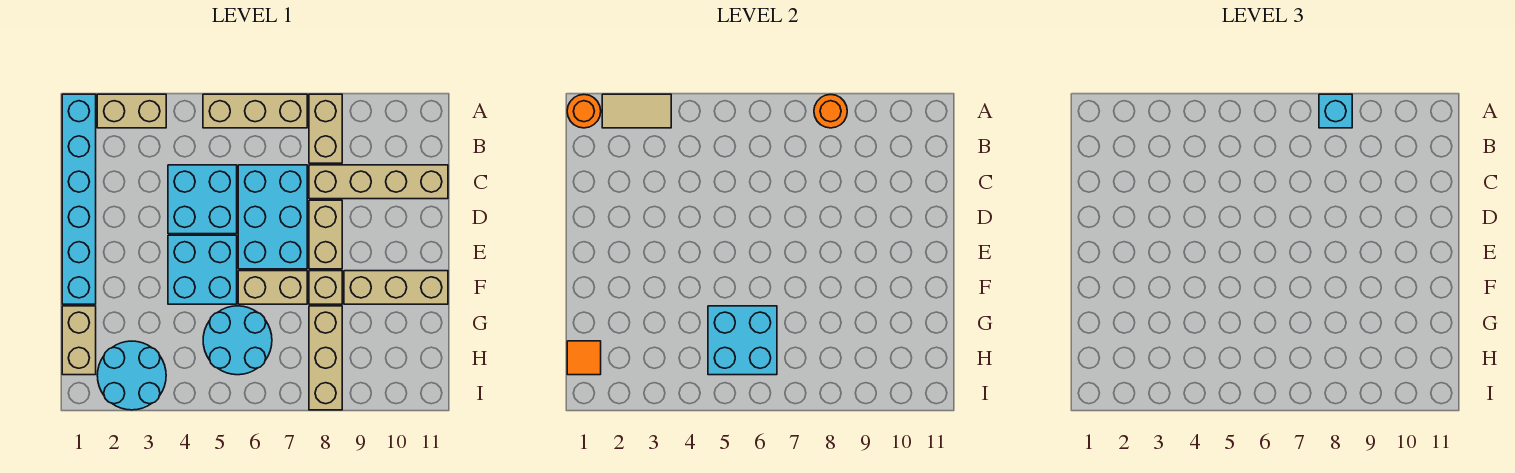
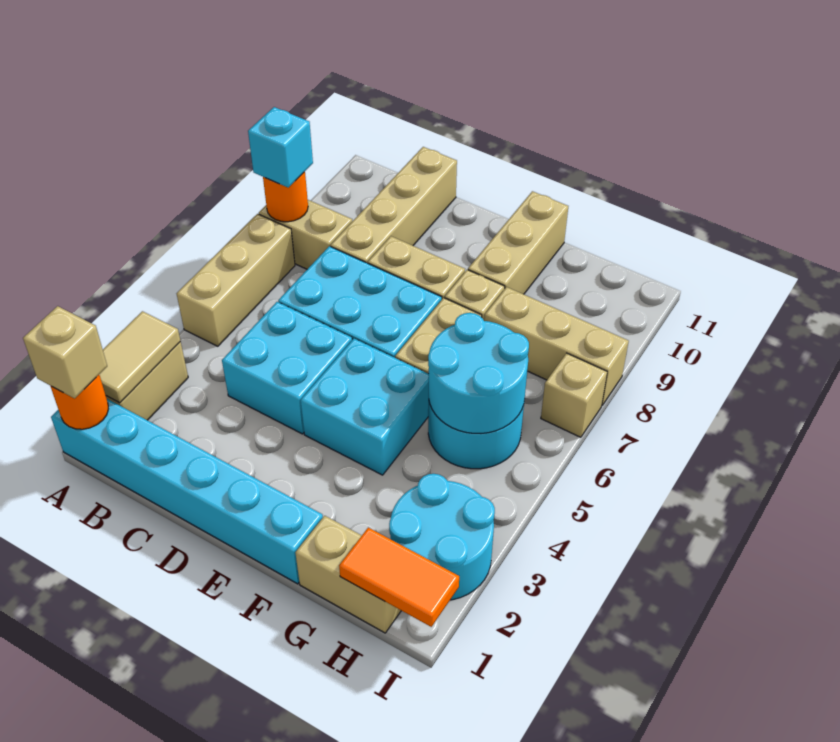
none -> tan brick A1 level 3
cyan brick G5:H6 level 2 -> cyan round brick G5:H6 level 2
orange tile H1 level 2 -> orange tile H1:I1 level 2
none -> tan brick I7 level 1

